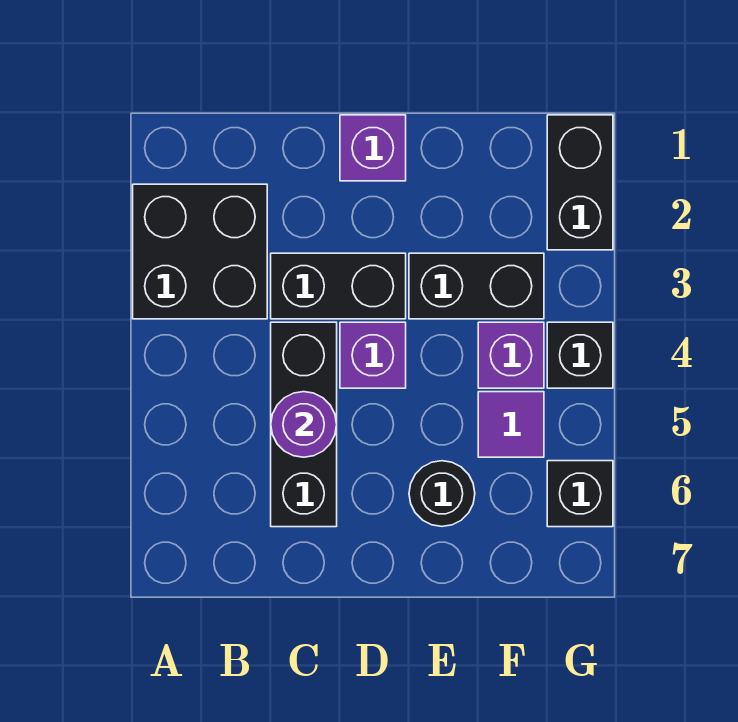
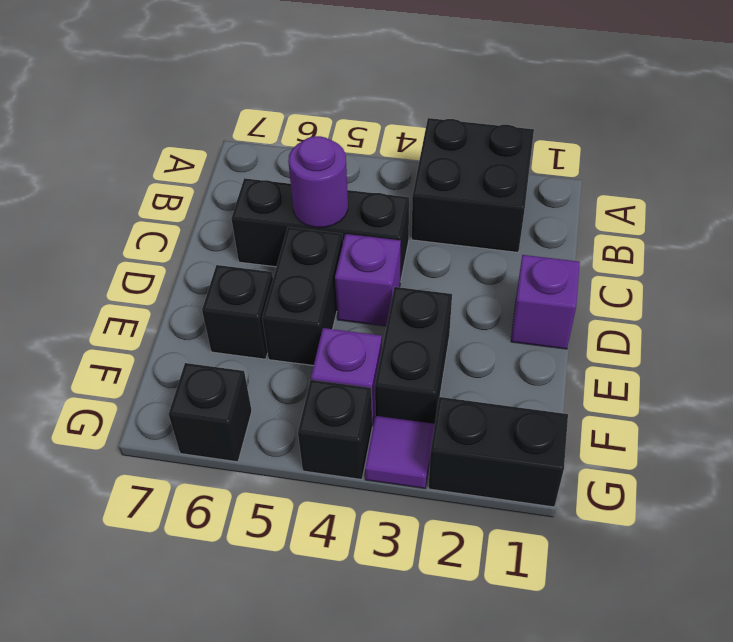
black brick C3:D3 level 1 -> black brick D5:E5 level 1
black round brick E6 level 1 -> black brick E6 level 1
purple tile F5 level 1 -> purple tile G3 level 1

